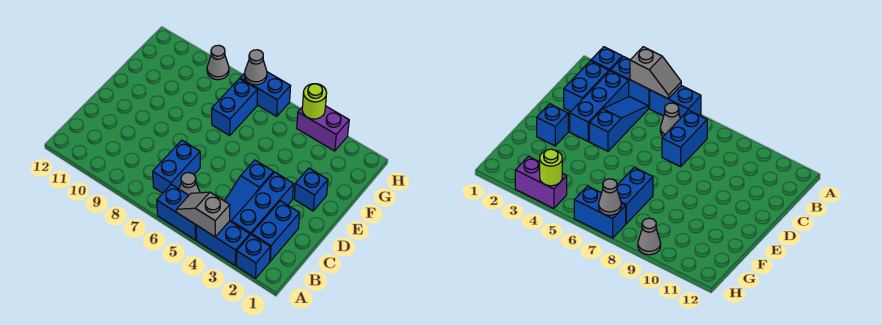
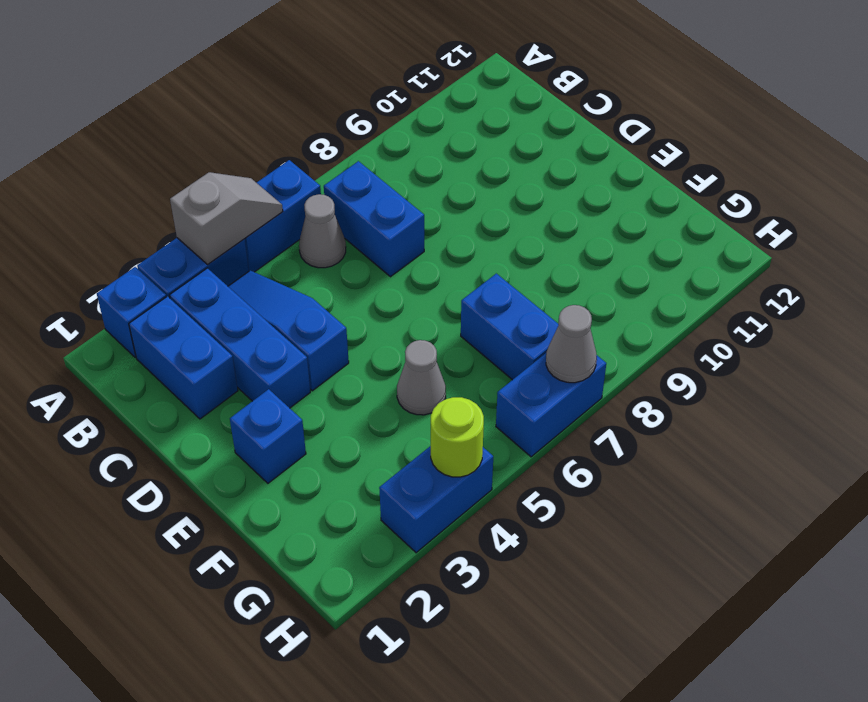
purple brick H3:H4 level 1 -> blue brick H3:H4 level 1
grey cone H9 level 1 -> grey cone F5 level 1

